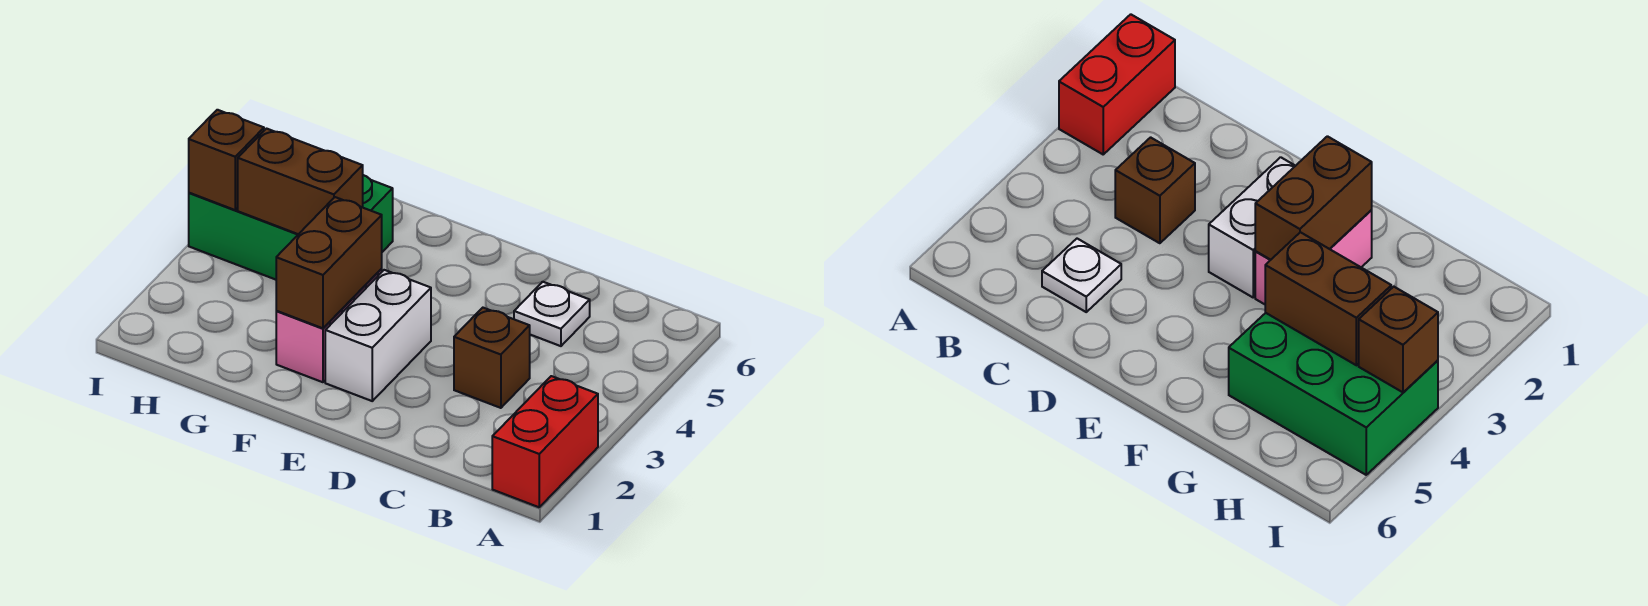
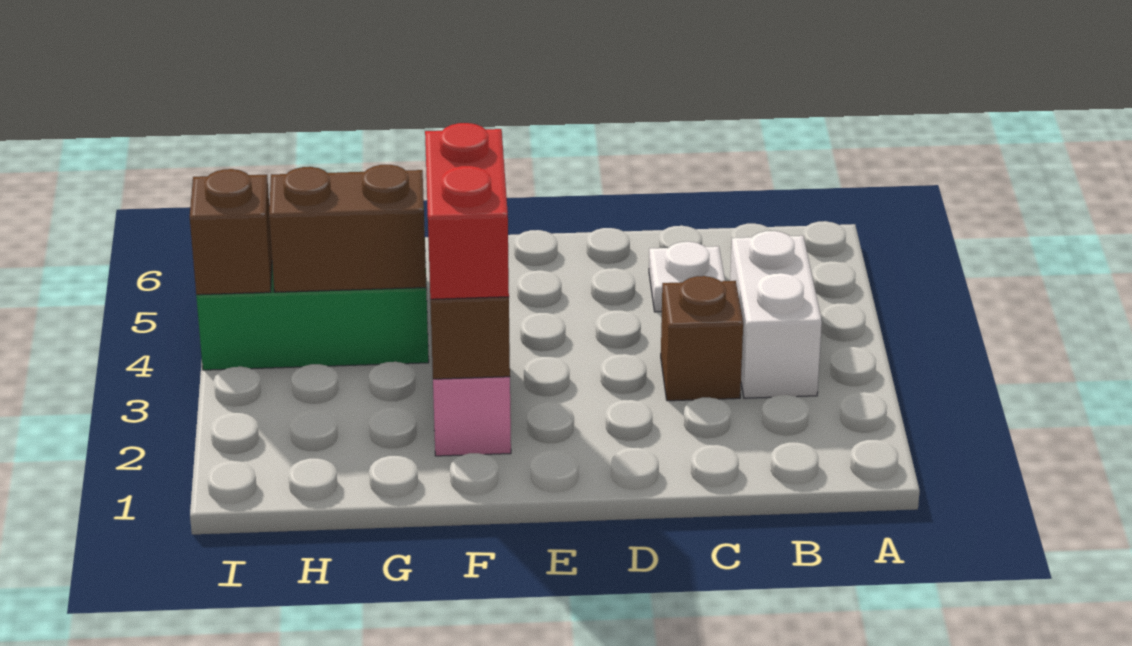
red brick A1:A2 level 1 -> red brick F2:F3 level 3
white brick E2:E3 level 1 -> white brick B3:B4 level 1

